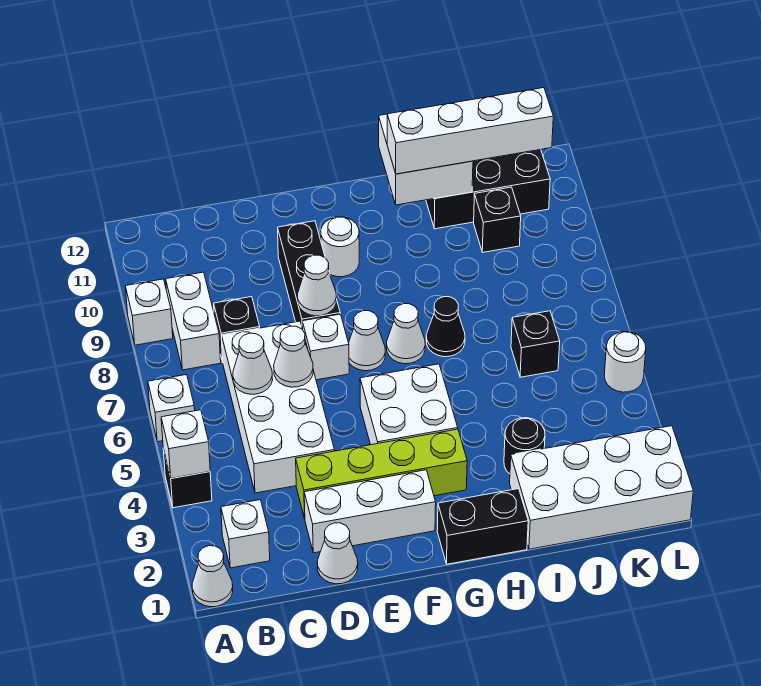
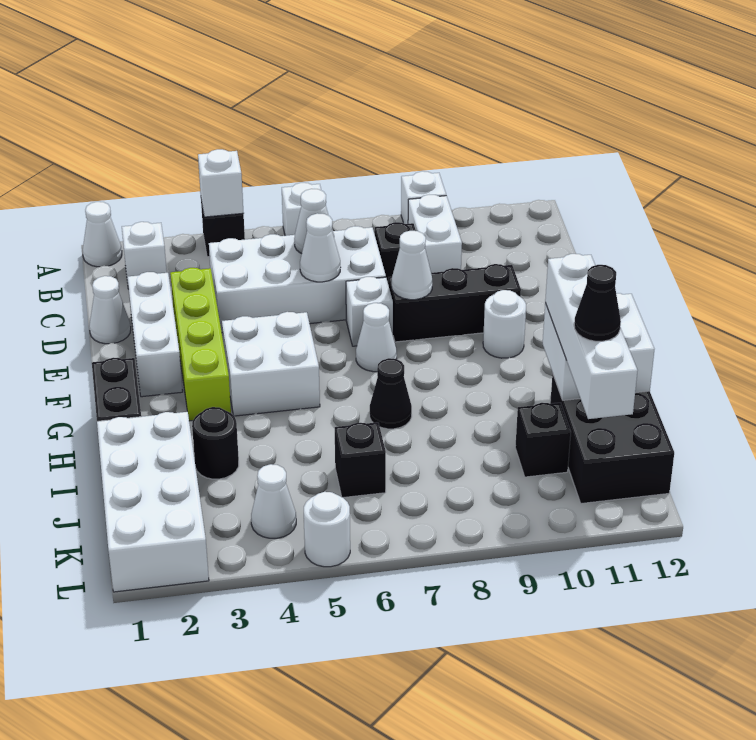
white brick B8:B9 level 1 -> white brick B9:C9 level 1
white cone G7 level 1 -> white cone K4 level 1
none -> black cone J11 level 4

